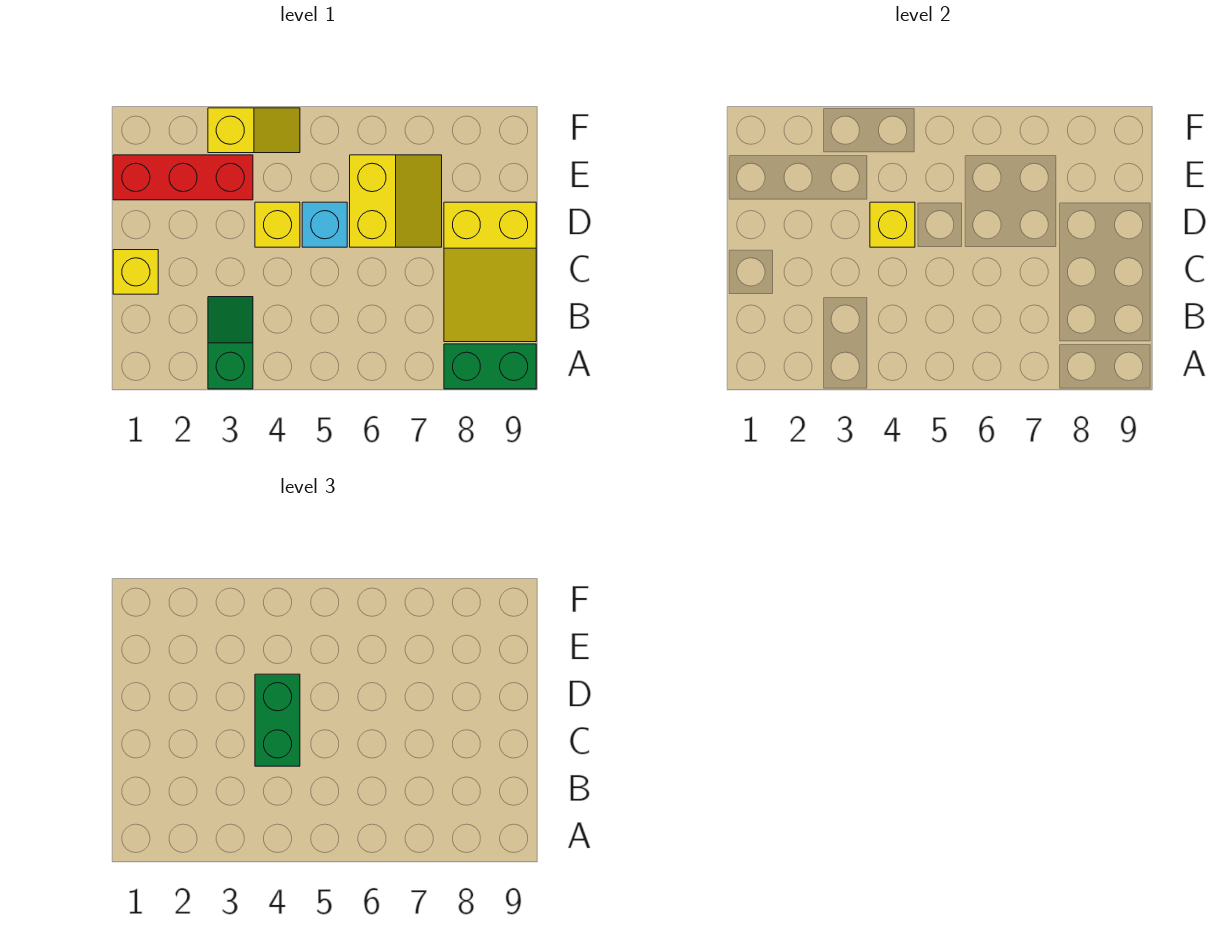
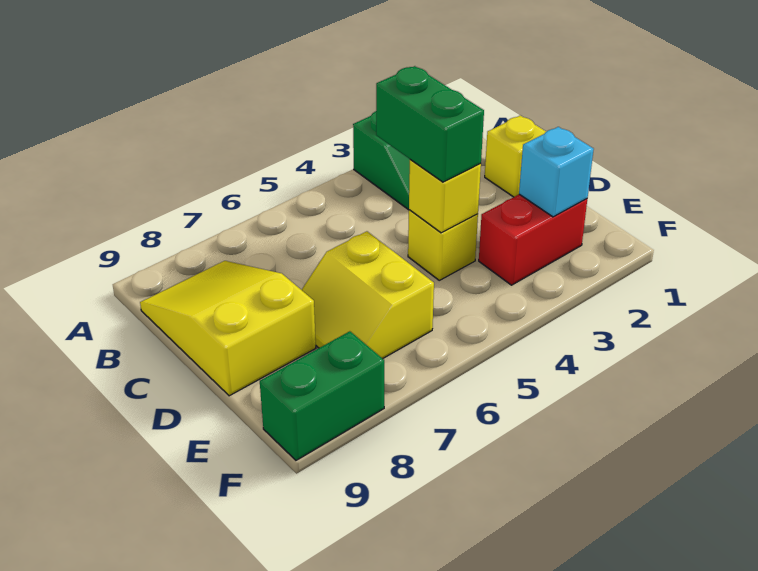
green brick A8:A9 level 1 -> green brick F8:F9 level 1
cyan brick D5 level 1 -> cyan brick E2 level 2
red brick E1:E3 level 1 -> red brick E2:E3 level 1
yellow slope F3:F4 level 1 top 3 -> none

